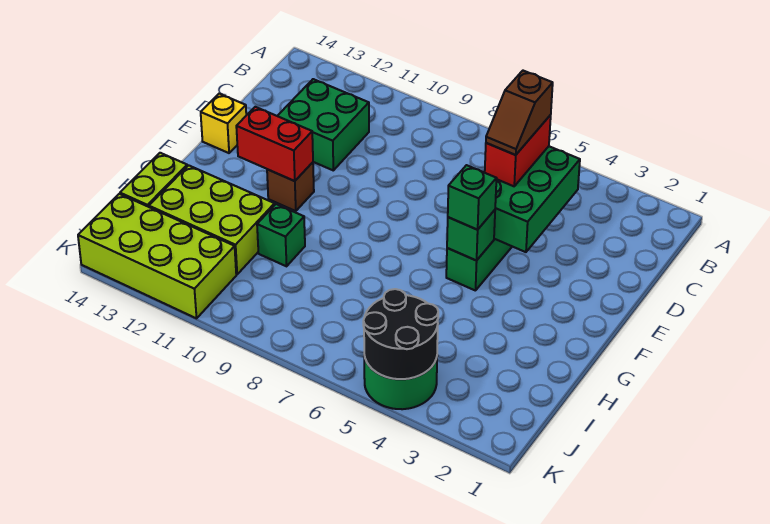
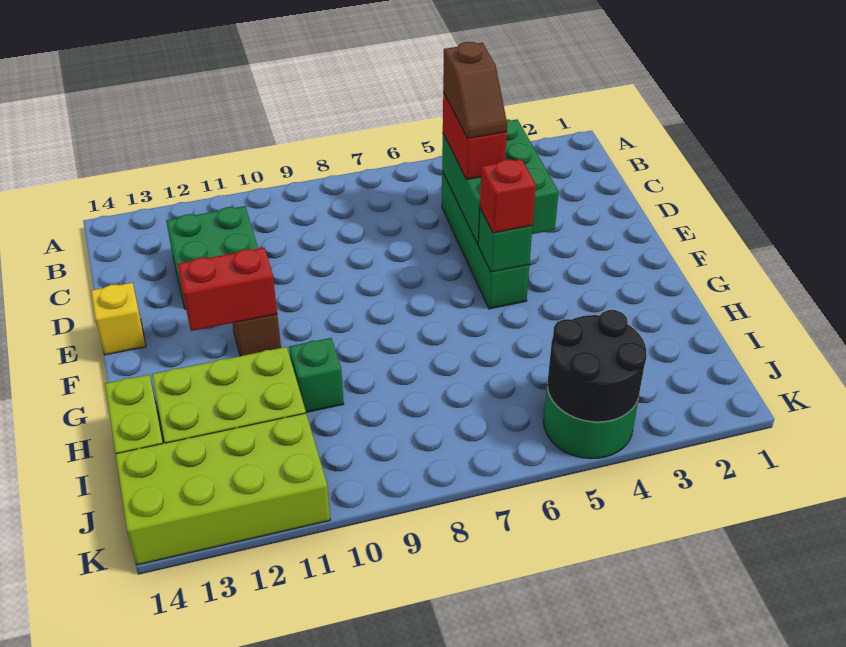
green brick F5 level 3 -> red brick F5 level 3

